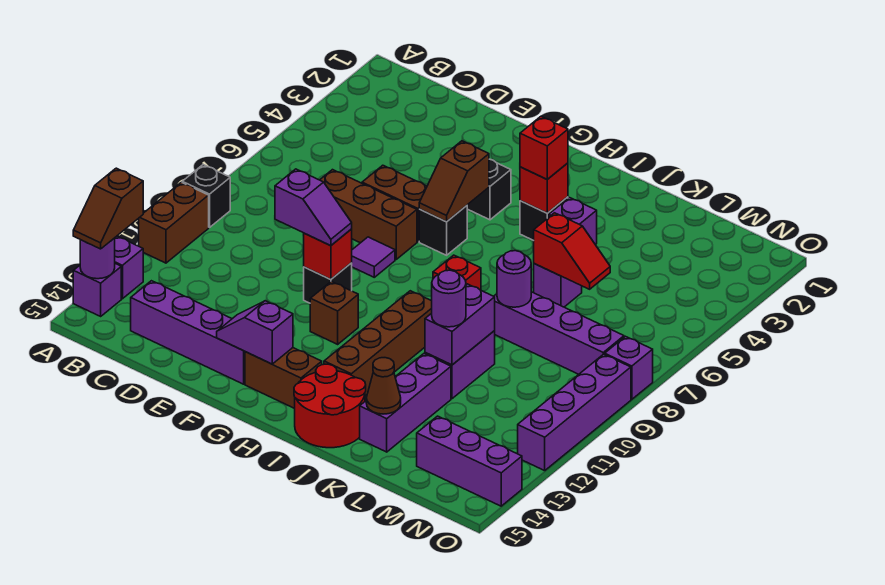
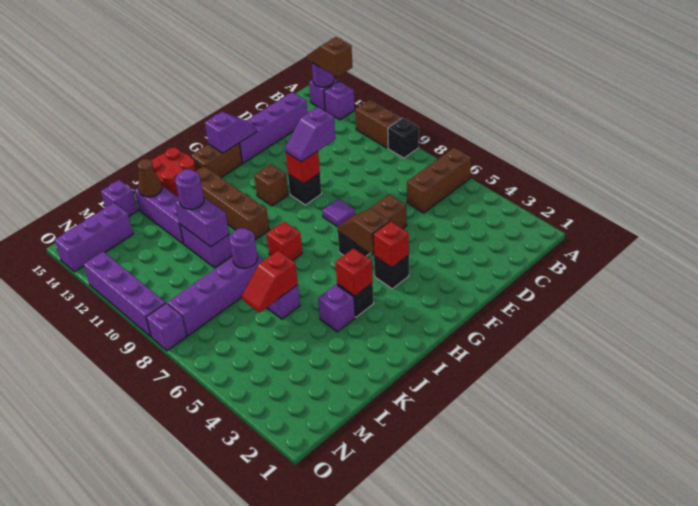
brown brick D7:F7 level 1 -> brown brick A6:C6 level 1
red brick I4 level 3 -> red brick G4 level 2
none -> purple brick L15 level 1

